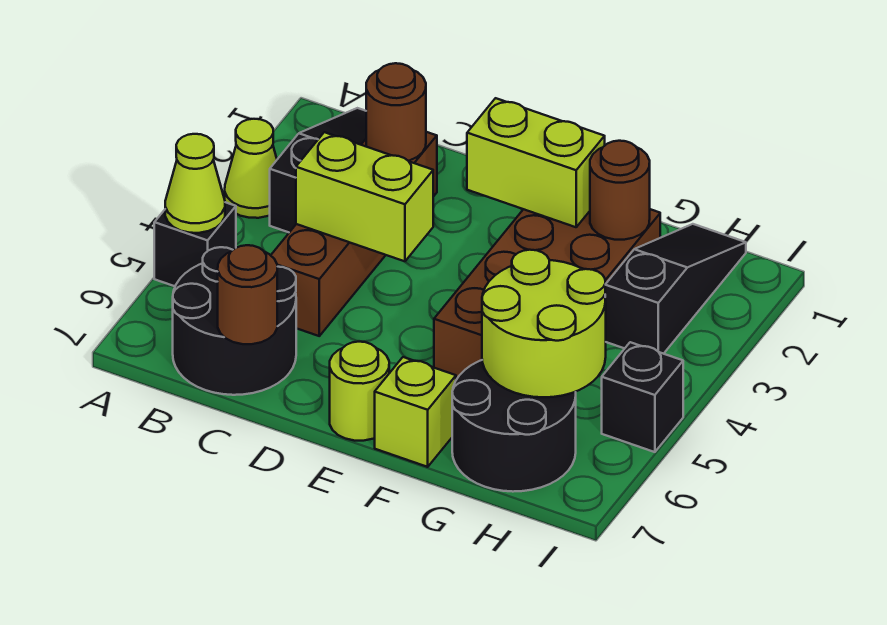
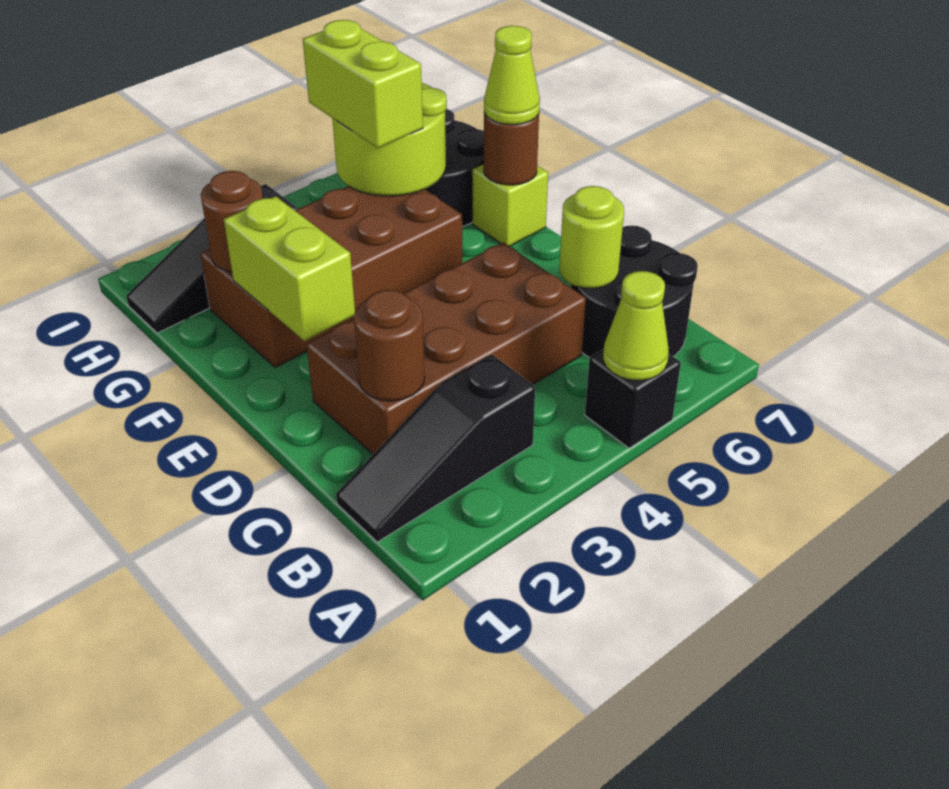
lime cone A3 level 1 -> lime cone F7 level 3
brown brick C2:C5 level 1 -> brown brick C2:D5 level 1
lime brick C4:D4 level 2 -> lime brick G5:H5 level 3
brown round brick C7 level 2 -> brown round brick F7 level 2
lime round brick E7 level 1 -> lime round brick C6 level 2
black brick I5 level 1 -> none

